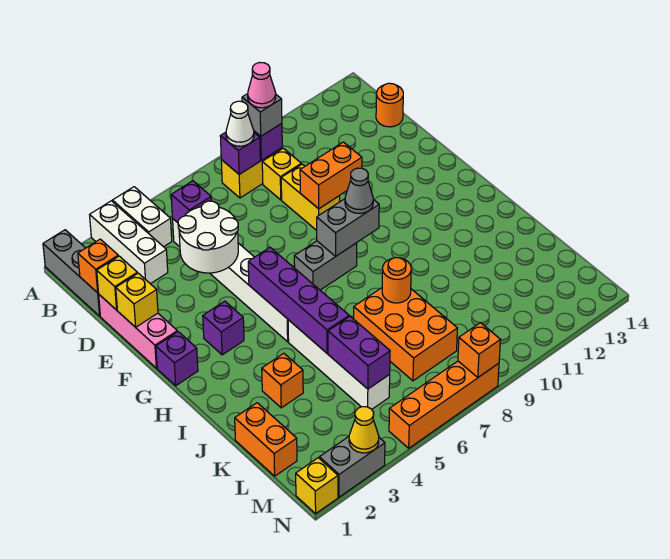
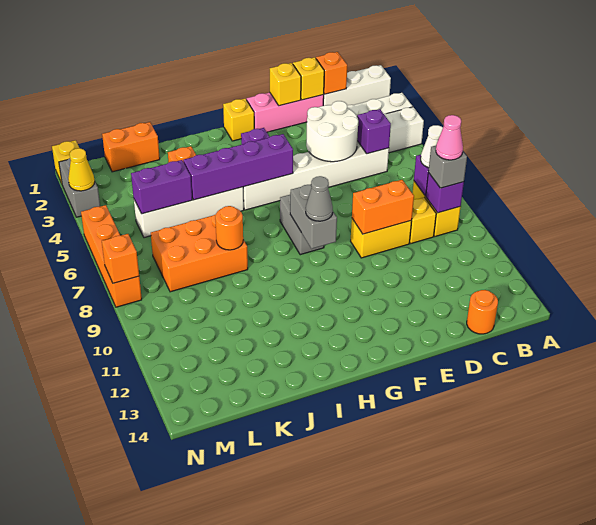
grey brick A1:C1 level 1 -> white brick A1:C1 level 1
orange brick E9:E10 level 2 -> orange brick D9:E9 level 2
purple brick G1 level 1 -> yellow brick G1 level 1

